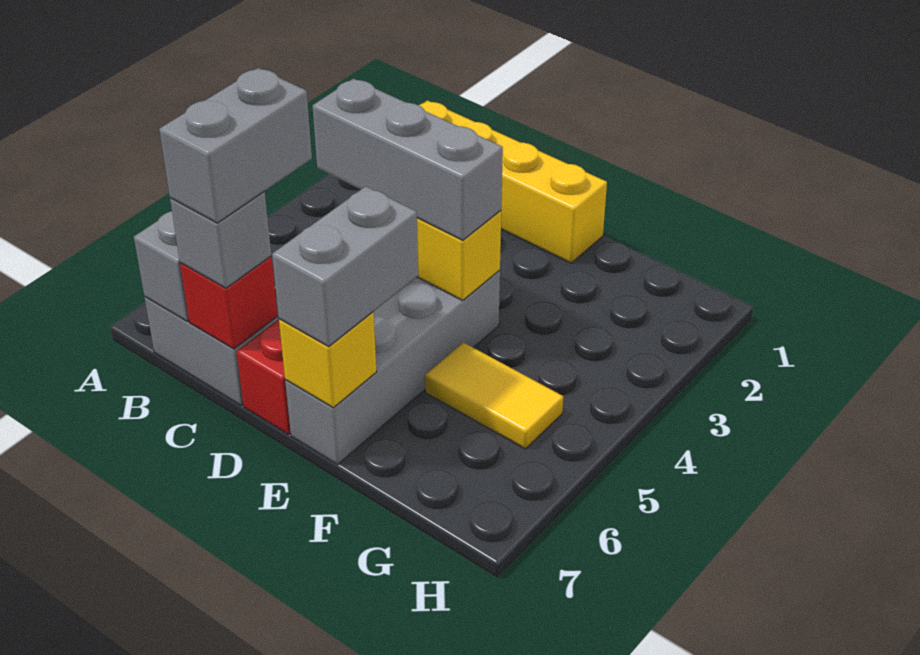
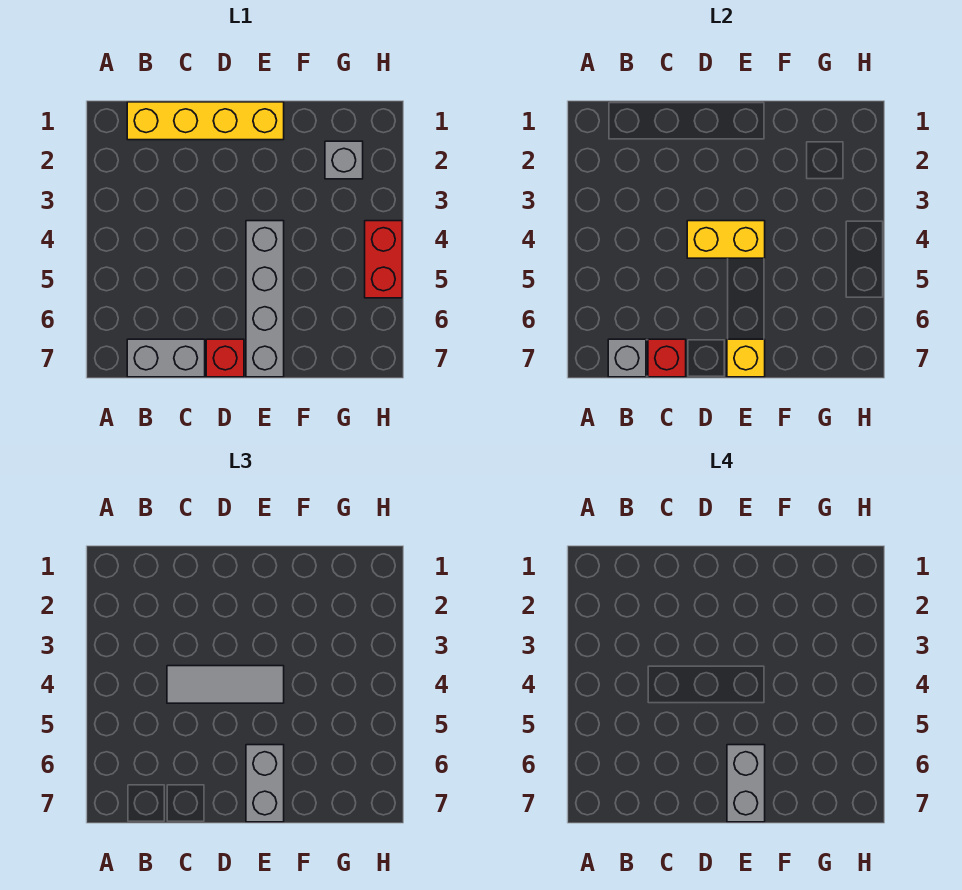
grey brick C4:E4 level 3 -> grey tile C4:E4 level 3
grey brick C6:C7 level 4 -> grey brick E6:E7 level 4
grey brick C7 level 3 -> grey brick G2 level 1
yellow tile F5:G5 level 1 -> none
none -> red brick H4:H5 level 1

